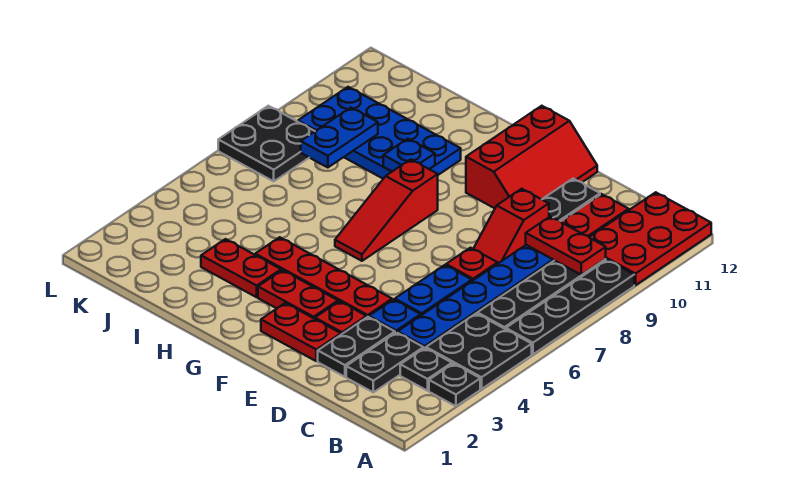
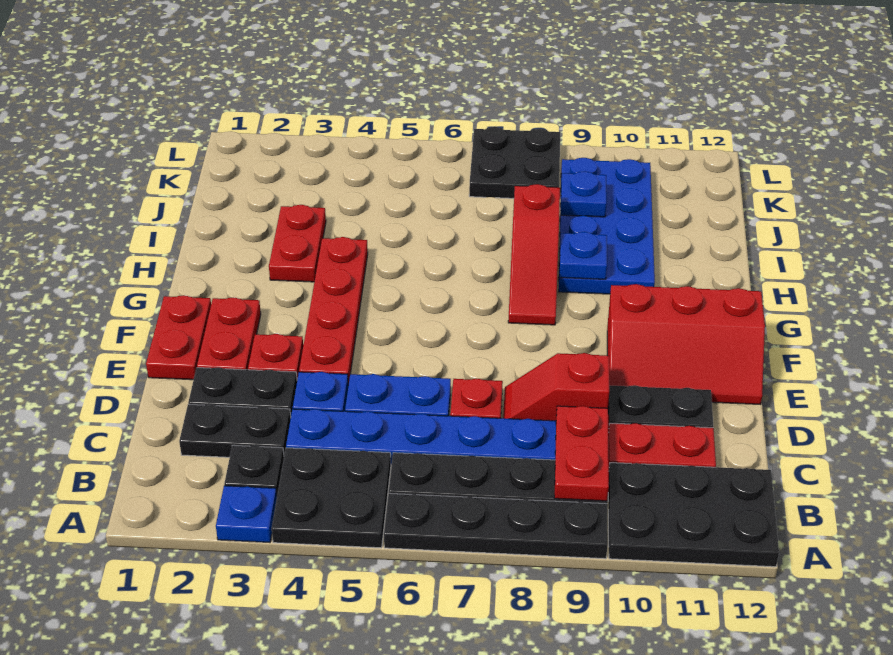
black plate A3 level 1 -> blue plate A3 level 1
red plate A10:B12 level 1 -> black plate A10:B12 level 1
red plate F3:G3 level 1 -> red plate E1:F1 level 1
red slope G6:G8 level 1 top 8 -> red slope G8:I8 level 1 top I
blue plate J8:J9 level 2 -> blue plate J9 level 2

